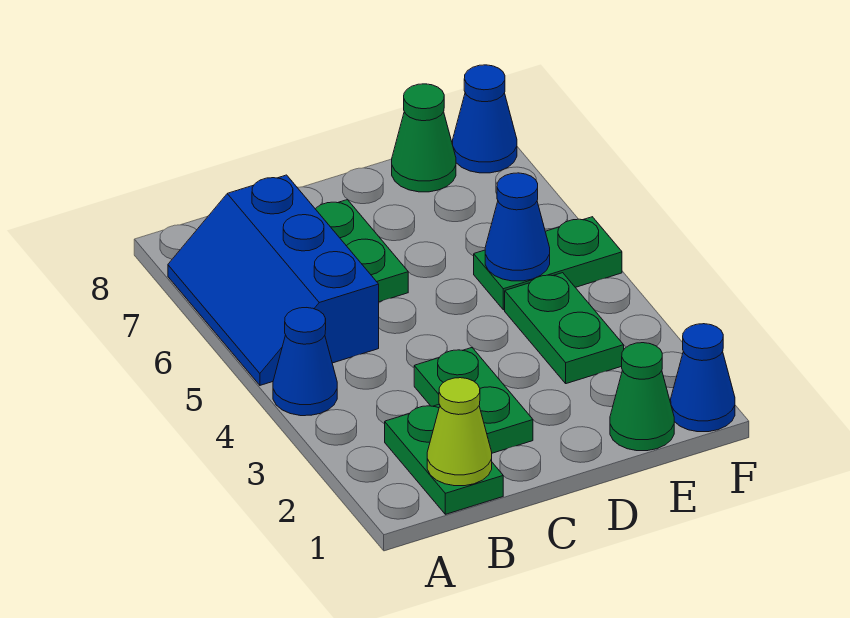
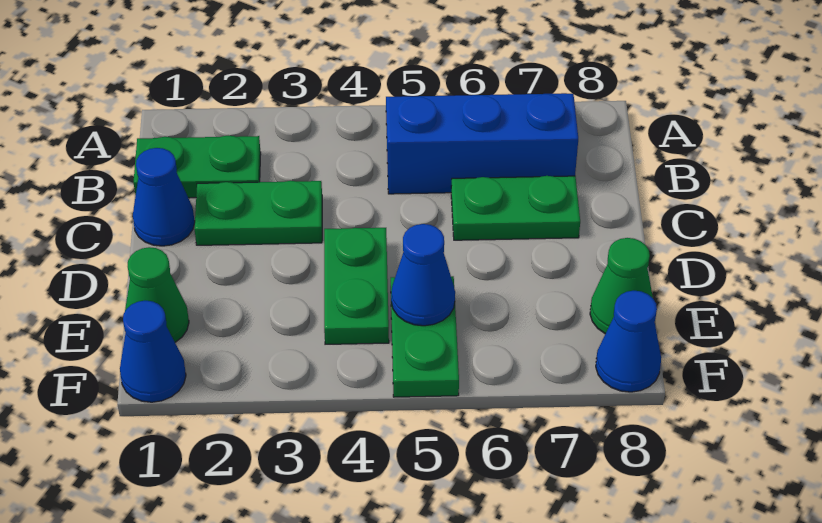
blue cone A4 level 1 -> blue cone C1 level 1
lime cone B1 level 2 -> none
green plate E3:E4 level 1 -> green plate D4:E4 level 1

